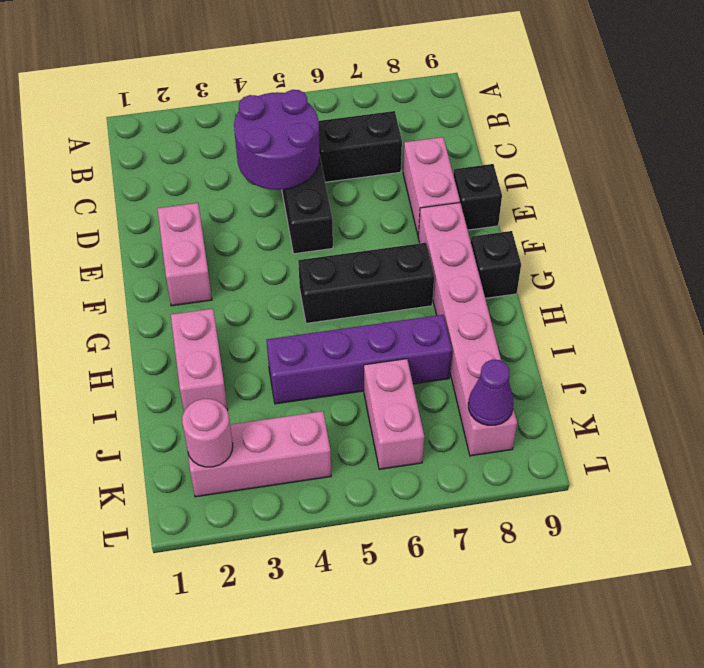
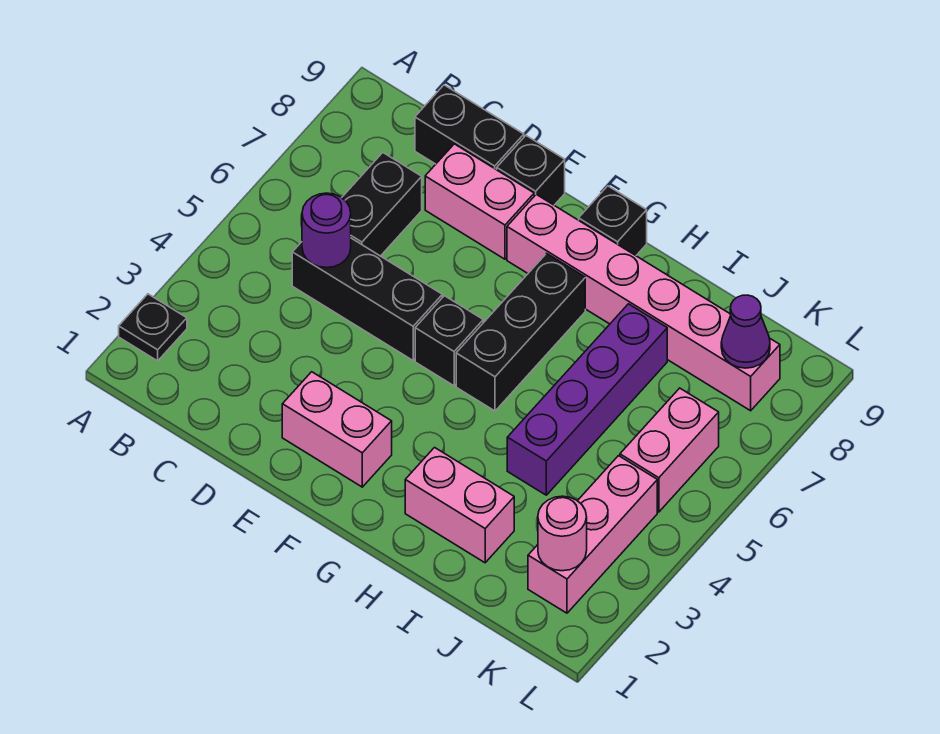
none -> black plate A2 level 1
purple round brick C4:D5 level 2 -> purple round brick C5 level 2
none -> black brick C9:D9 level 1
none -> black brick F5 level 1
pink brick J6:K6 level 1 -> pink brick K5:K6 level 1

